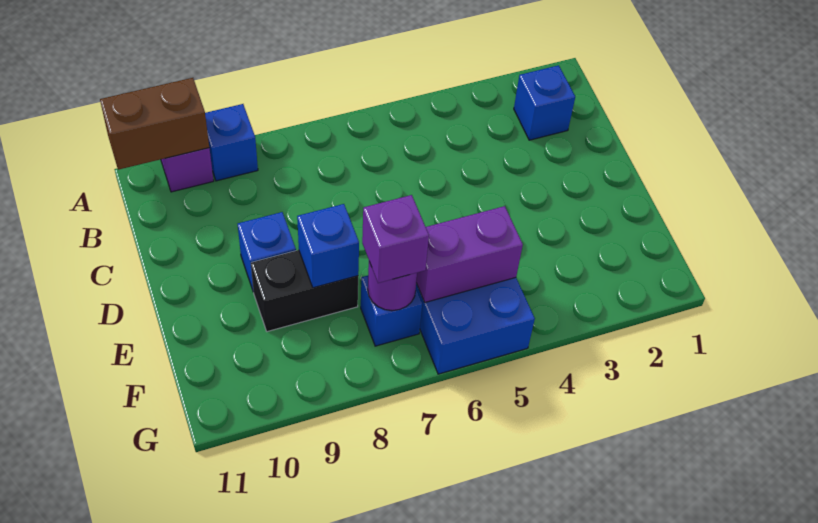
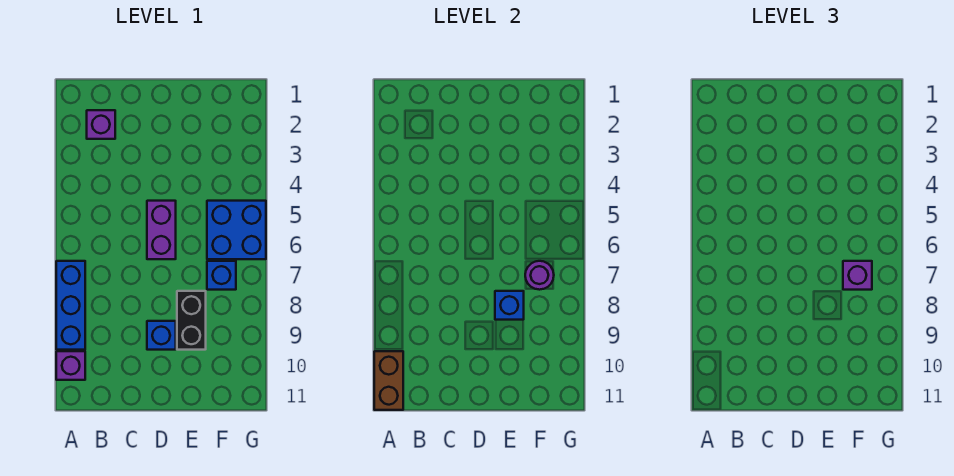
blue brick A9 level 1 -> blue brick A7:A9 level 1
blue brick B2 level 1 -> purple brick B2 level 1
purple brick F5:F6 level 2 -> purple brick D5:D6 level 1

